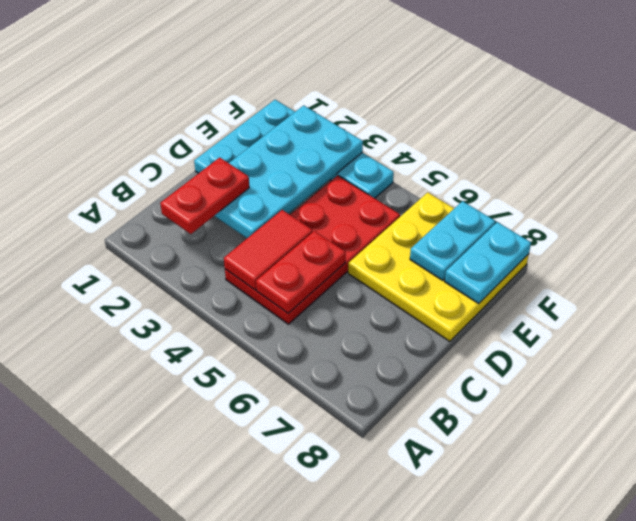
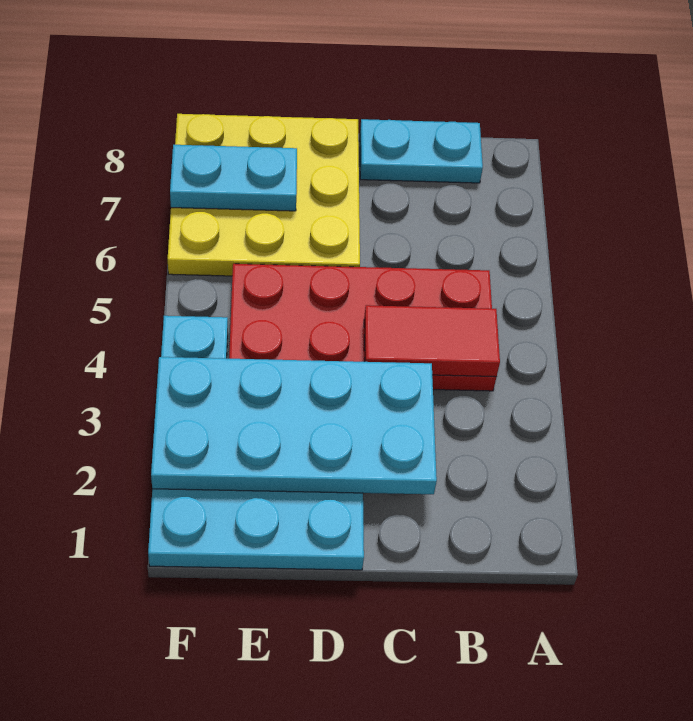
red plate B2:C2 level 3 -> none
red plate B5:C5 level 2 -> none
cyan plate E8:F8 level 2 -> cyan plate B8:C8 level 1

